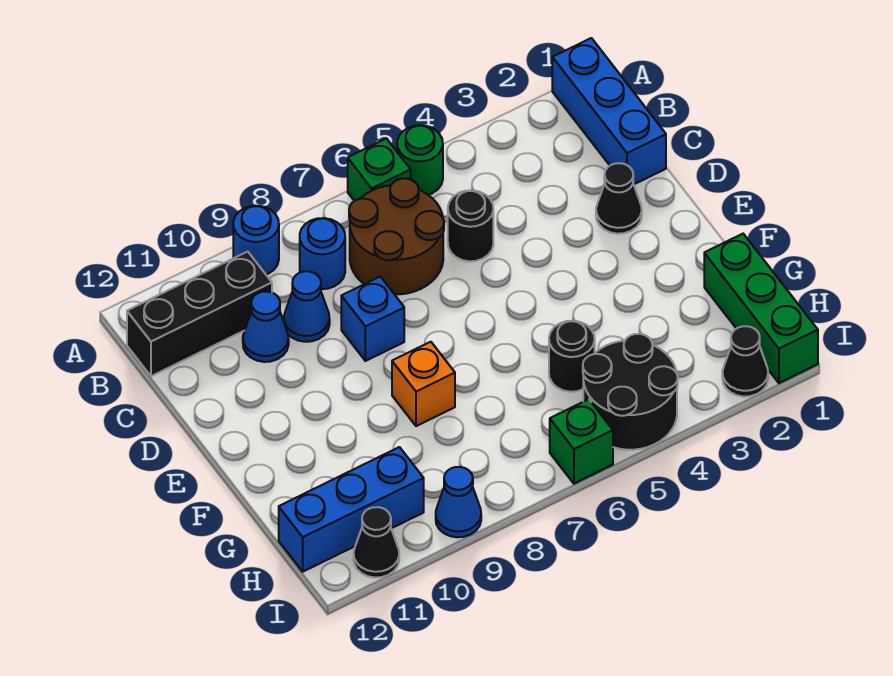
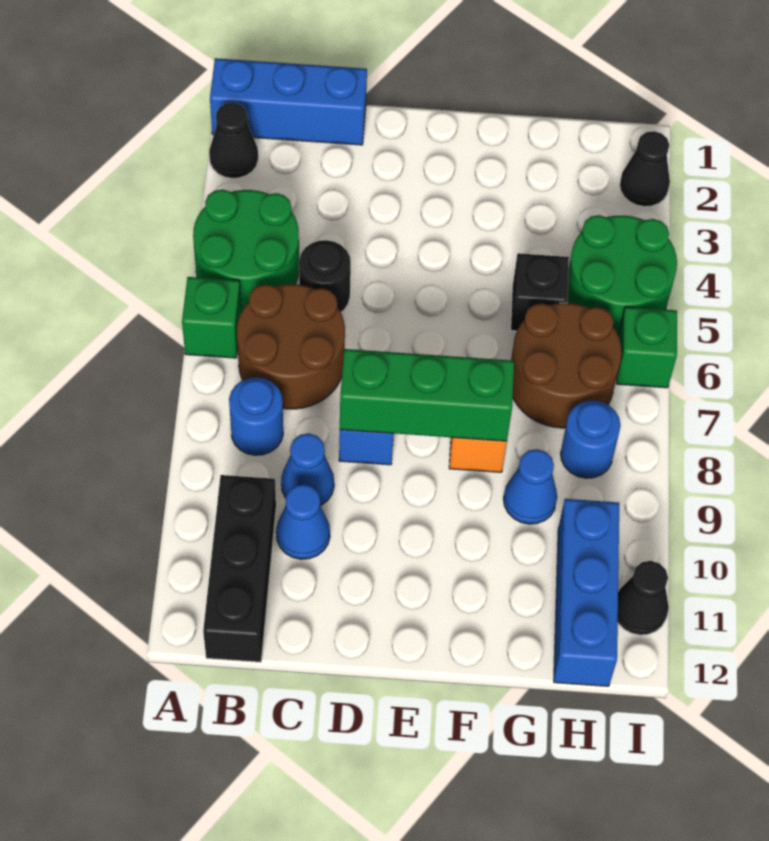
green round brick A5 level 1 -> green round brick A4:B5 level 1
blue round brick A9 level 1 -> blue round brick H8 level 1
black cone D2 level 1 -> black cone A2 level 1
green brick G1:I1 level 1 -> green brick D8:F8 level 2
black round brick G5 level 1 -> black brick G5 level 1
none -> brown round brick G6:H7 level 1
black round brick H4:I5 level 1 -> green round brick H4:I5 level 1
blue cone I9 level 1 -> blue cone G9 level 1

